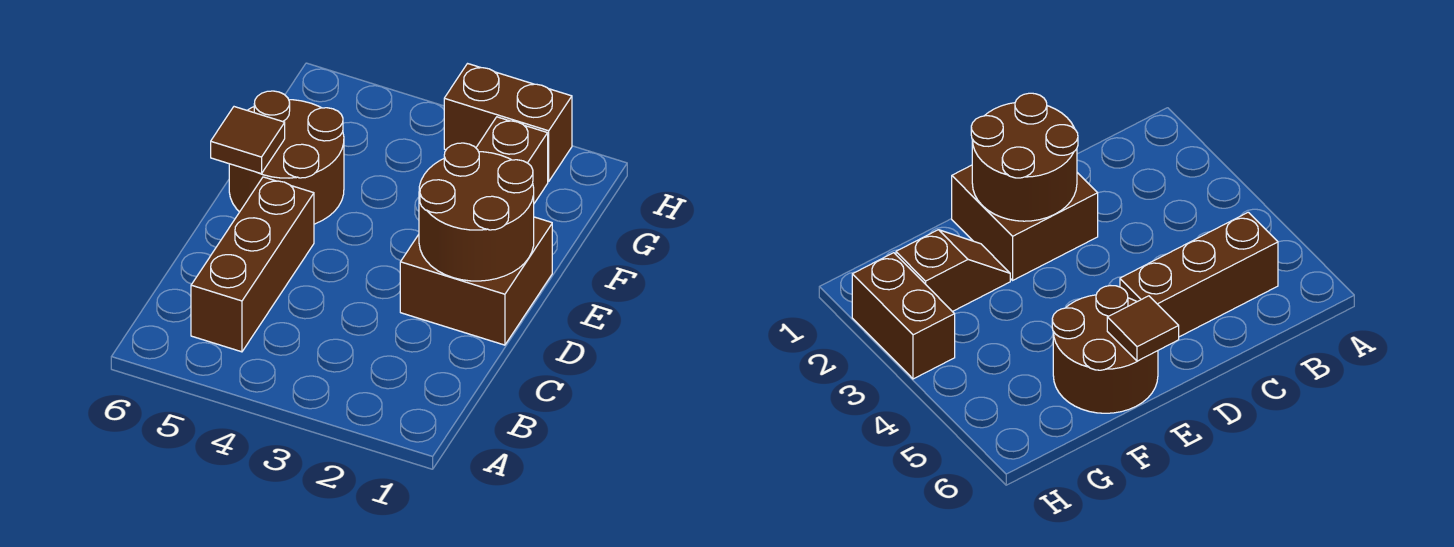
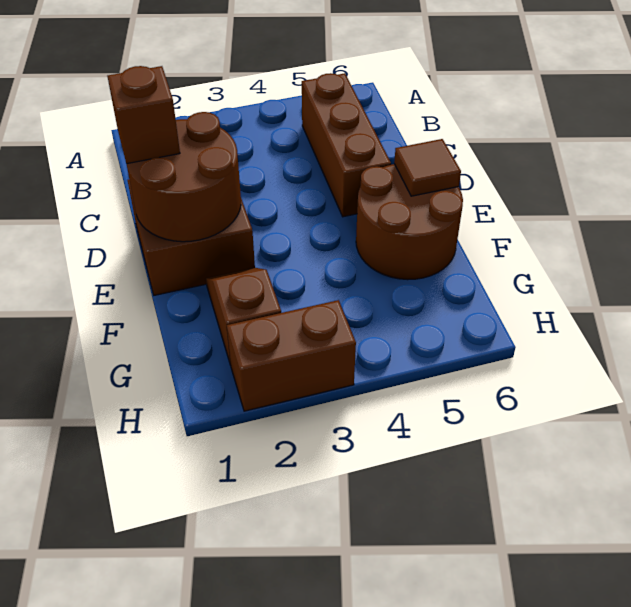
none -> brown brick D1 level 3

